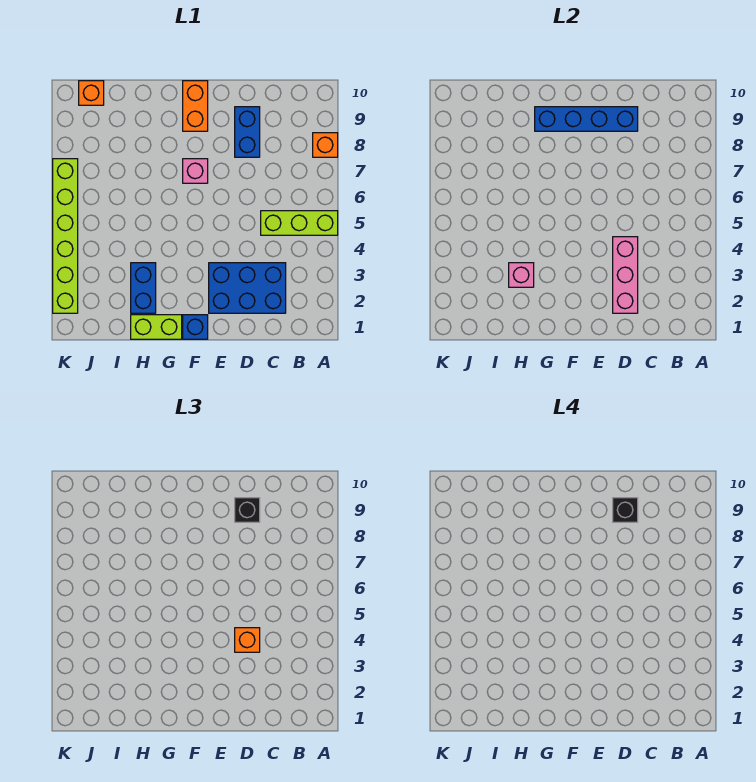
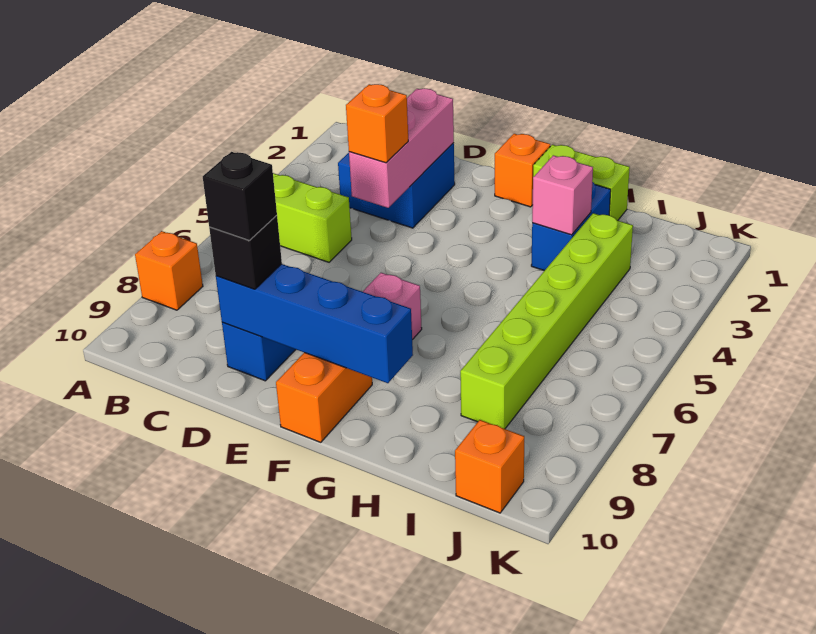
blue brick C2:E3 level 1 -> blue brick C2:D3 level 1
blue brick F1 level 1 -> orange brick F1 level 1
lime brick K2:K7 level 1 -> lime brick I3:I8 level 1

